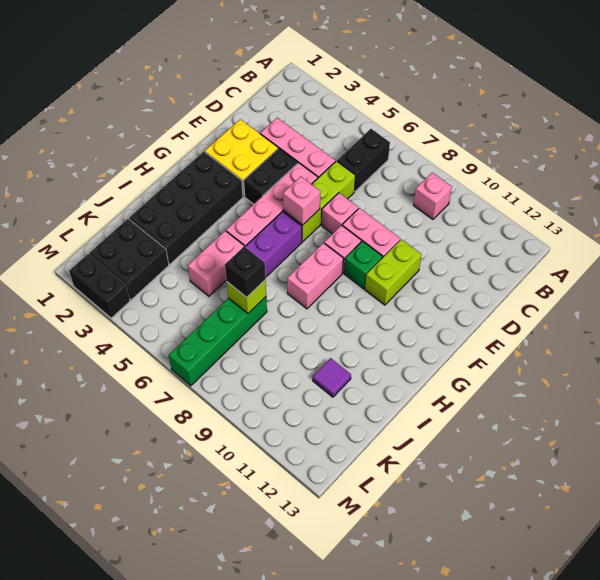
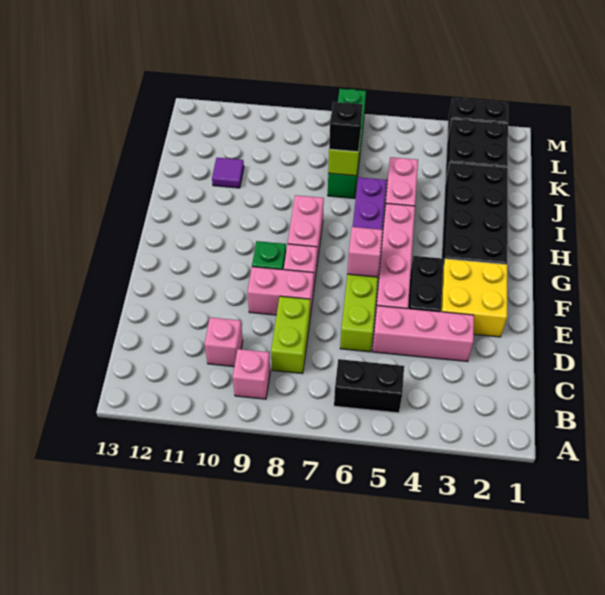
black brick B6:C6 level 1 -> black brick B5:B6 level 1
pink brick E7 level 1 -> pink brick C10 level 1
lime brick E10:F10 level 1 -> lime brick C8:D8 level 1

